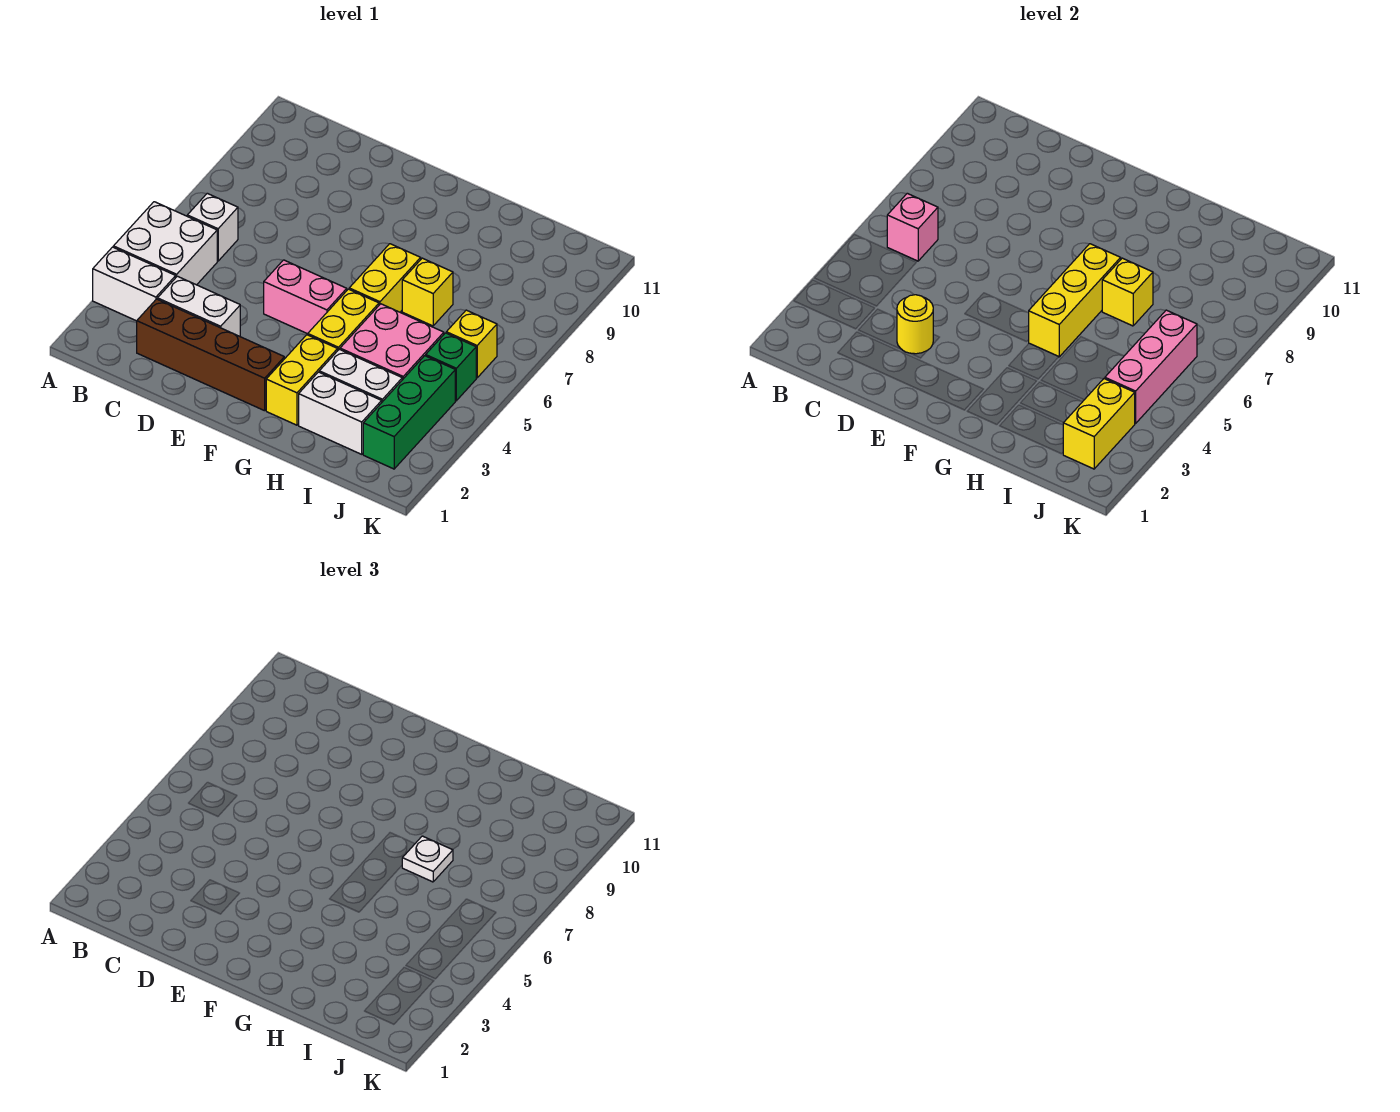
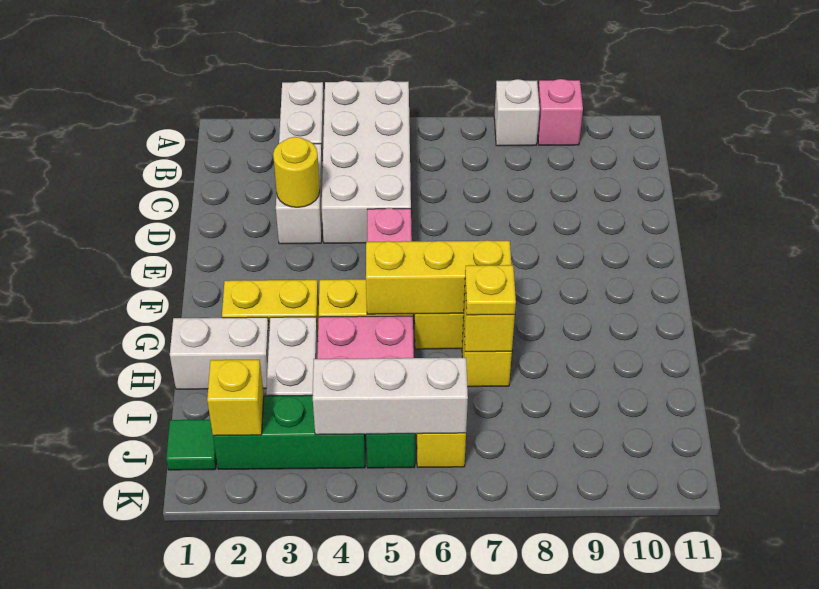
white brick A4:B5 level 1 -> white brick A4:D5 level 1
white brick B6 level 1 -> white brick A8 level 1
pink brick B6 level 2 -> pink brick A9 level 1
brown brick C2:F2 level 1 -> none
white brick H2:I2 level 1 -> white brick H1:H2 level 1
white plate H7 level 3 -> yellow plate H7 level 3
none -> green tile J1 level 1
yellow brick J2:J3 level 2 -> yellow brick J2 level 2
pink brick J4:J6 level 2 -> white brick J4:J6 level 2

